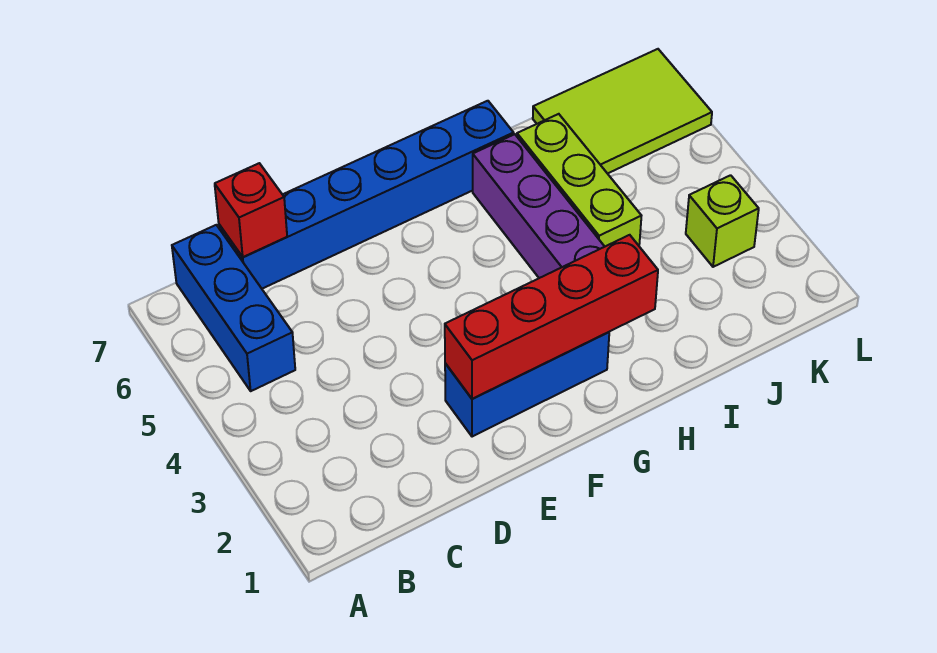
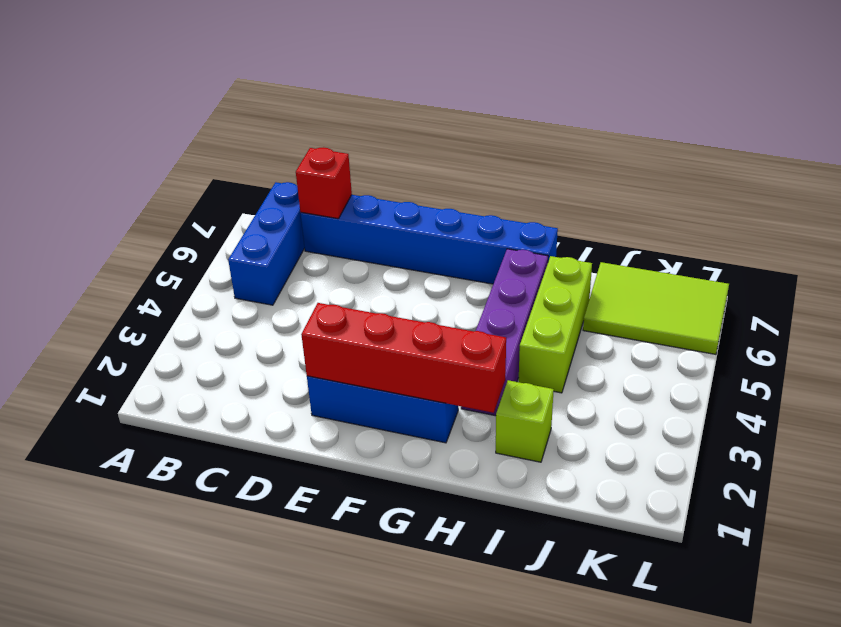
lime brick K3 level 1 -> lime brick I2 level 1

